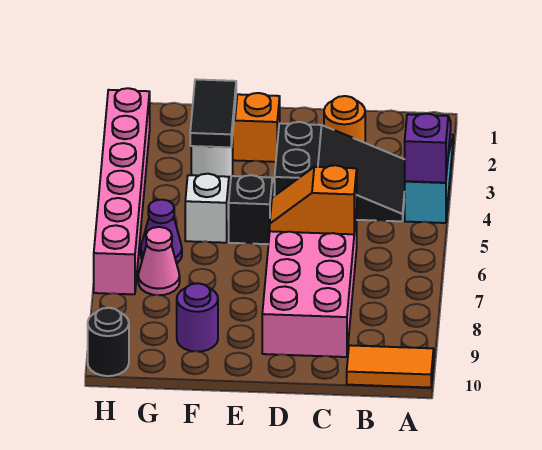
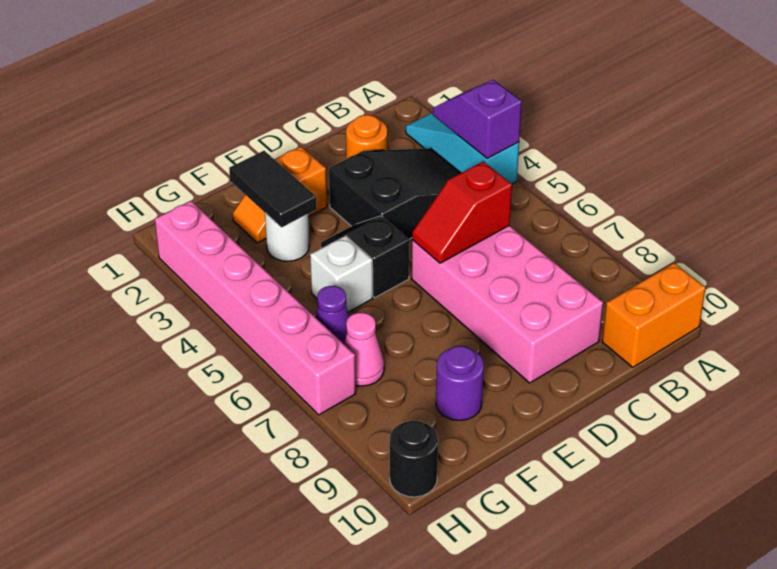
orange tile A10:B10 level 1 -> orange brick A10:B10 level 1
orange slope C6:D6 level 2 top C -> red slope C6:D6 level 2 top C

